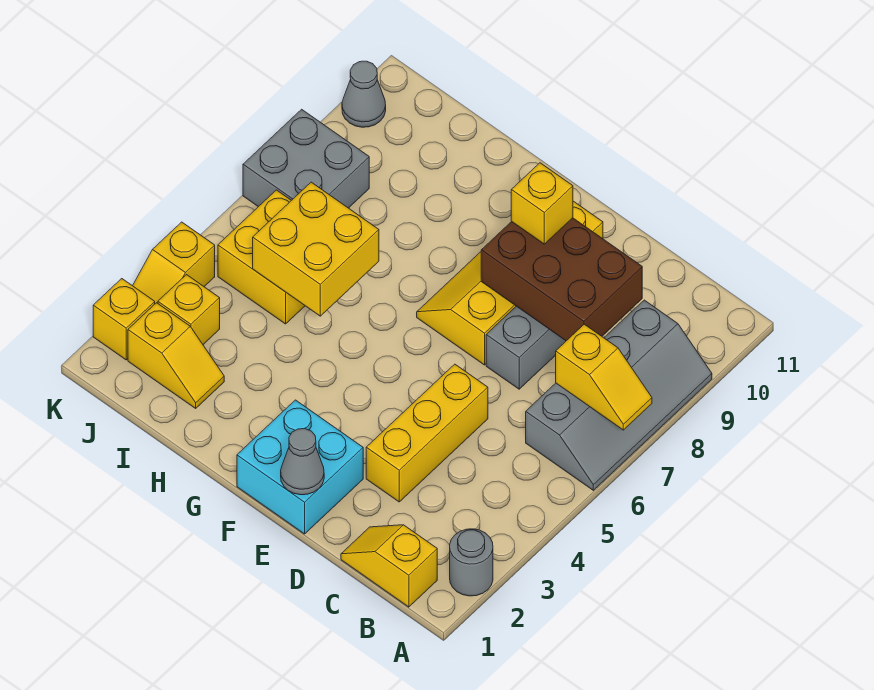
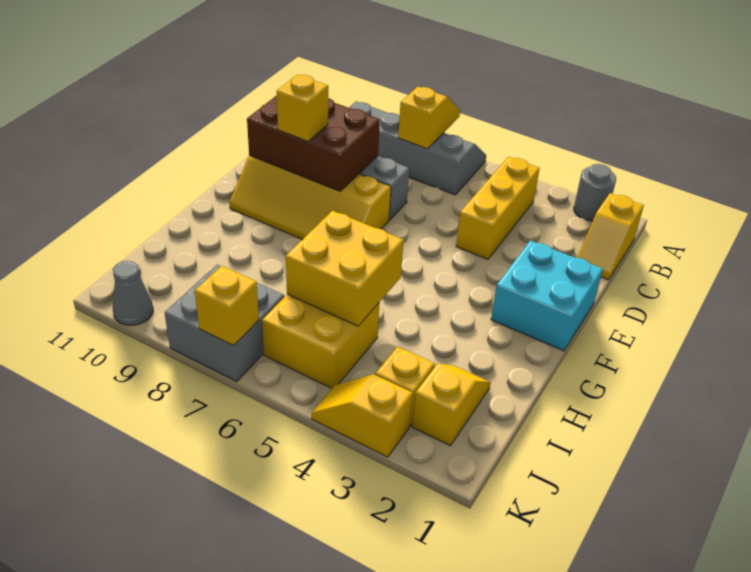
brown brick C8:E9 level 2 -> brown brick D8:E10 level 2
yellow brick D3:D5 level 1 -> yellow brick B4:D4 level 1
grey cone E1 level 2 -> none
yellow brick K2 level 1 -> yellow brick K7 level 2
yellow slope K3:K4 level 1 top 4 -> yellow slope K3:K4 level 1 top 3

